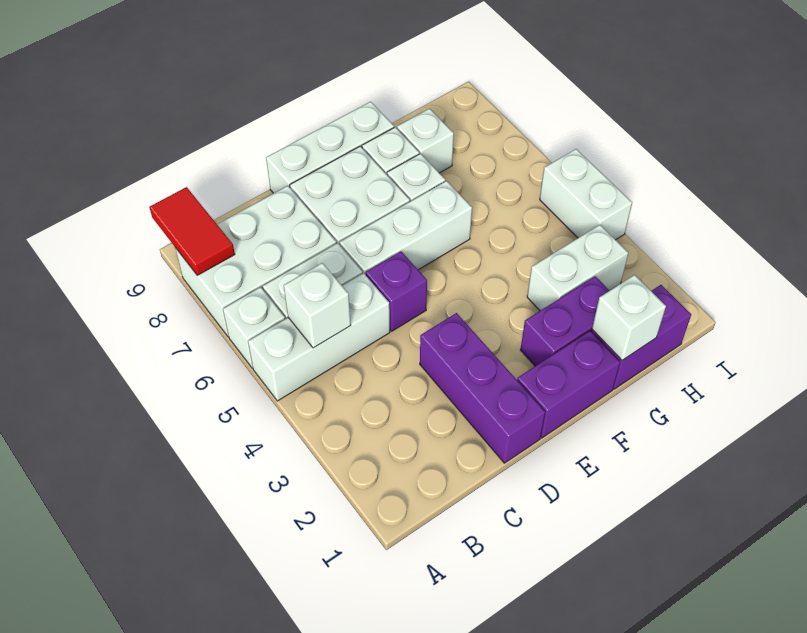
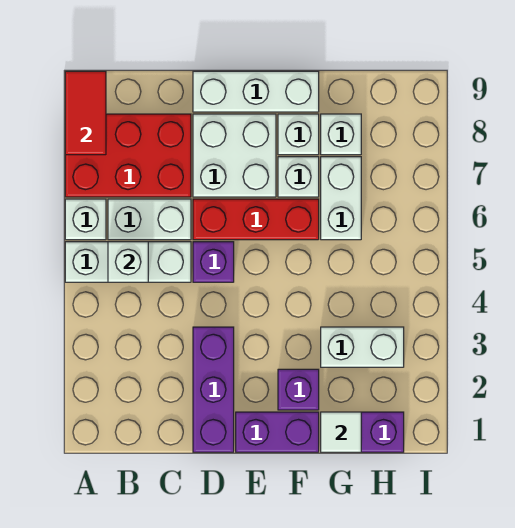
white brick A7:C8 level 1 -> red brick A7:C8 level 1
white brick D6:F6 level 1 -> red brick D6:F6 level 1
purple brick F2:G2 level 1 -> purple brick F2 level 1
white brick G1 level 2 -> white tile G1 level 2
white brick I4:I5 level 1 -> white brick G6:G7 level 1

